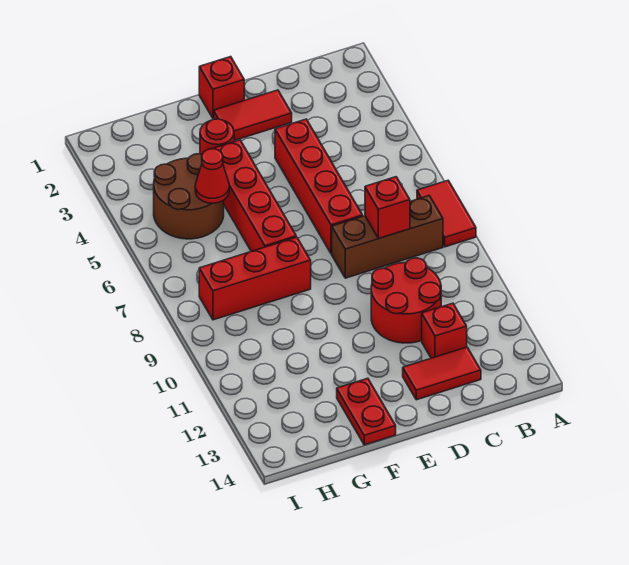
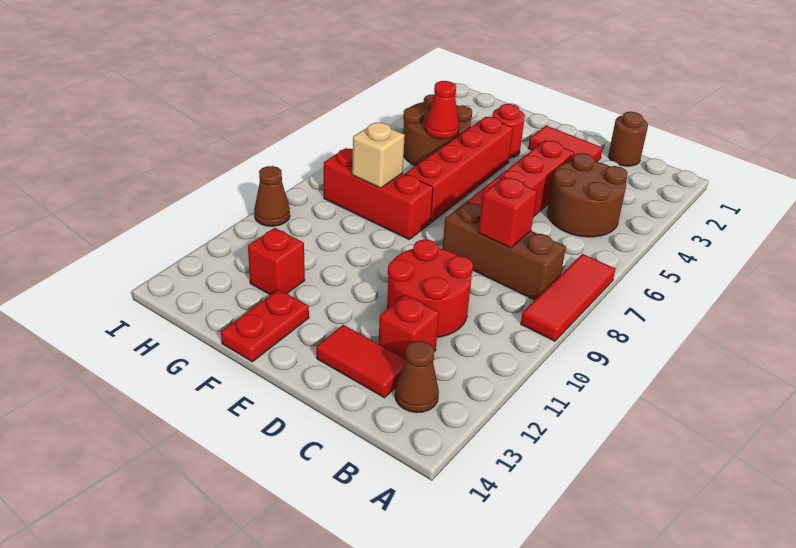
red tile A7:A8 level 1 -> red tile A7:A9 level 1
none -> brown round brick B4:C5 level 1
none -> brown cone B13 level 1
none -> brown round brick C1 level 1
red brick E1 level 1 -> red brick G12 level 1
none -> tan brick G8 level 2
none -> brown cone I10 level 1

